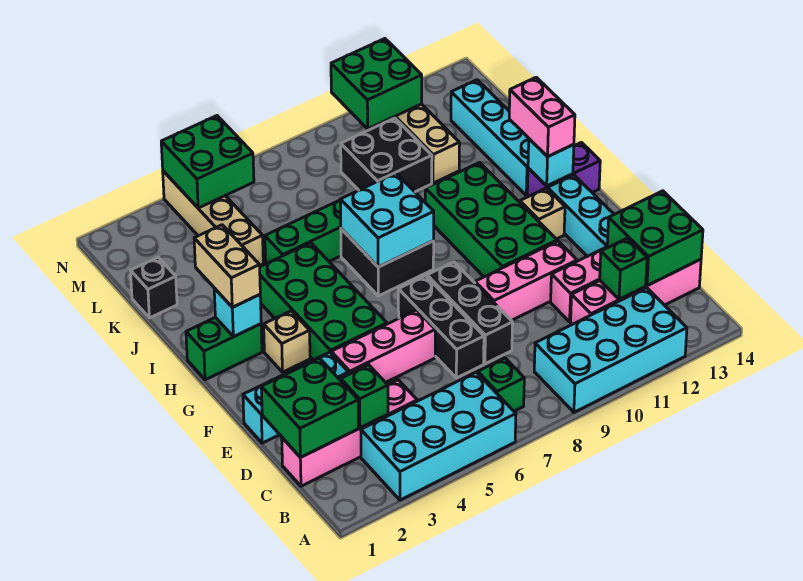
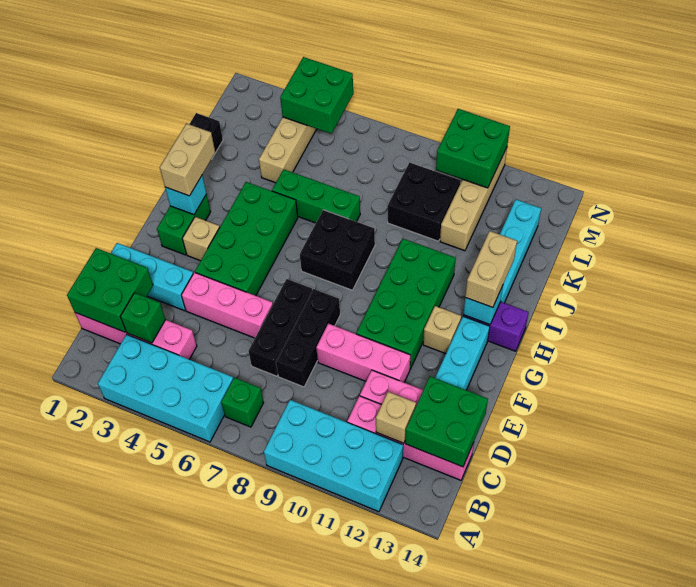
green brick C12 level 2 -> tan brick C12 level 2
green brick H1:H2 level 1 -> green brick G2:H2 level 1
cyan brick H7:I8 level 2 -> none
pink brick H13:I13 level 3 -> tan brick H13:I13 level 3

